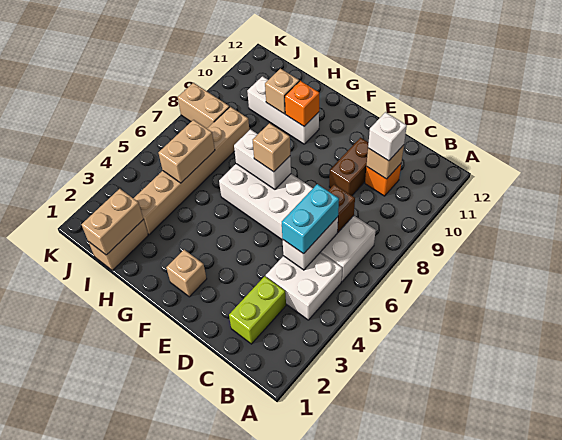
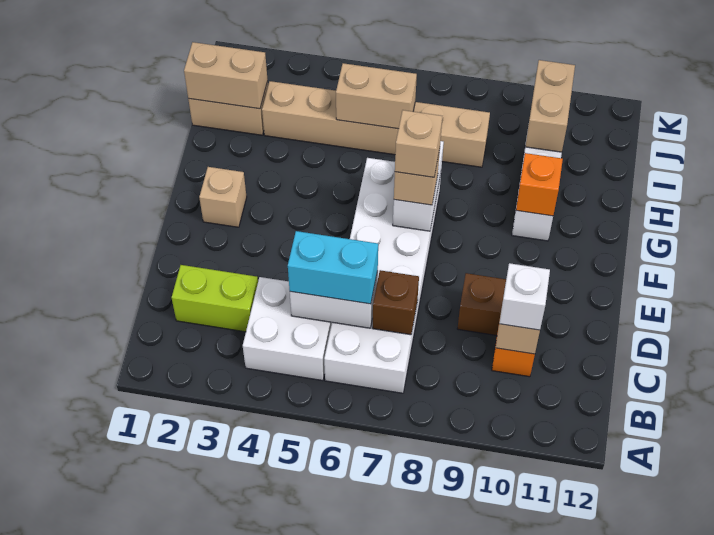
tan brick H10 level 2 -> tan brick F7 level 4
tan brick J8:K8 level 1 -> tan brick I10:J10 level 2

